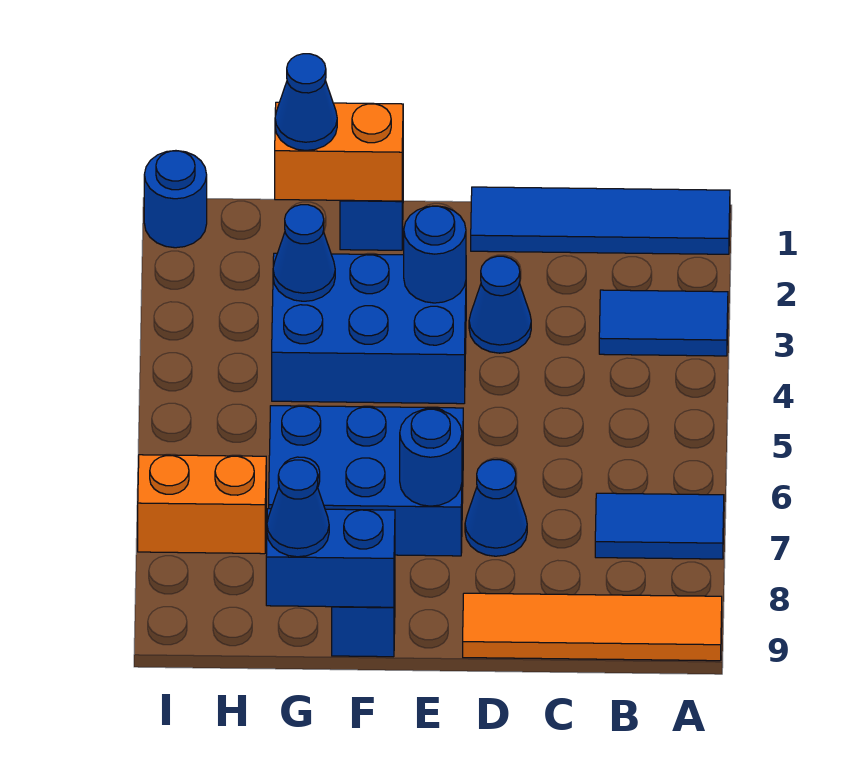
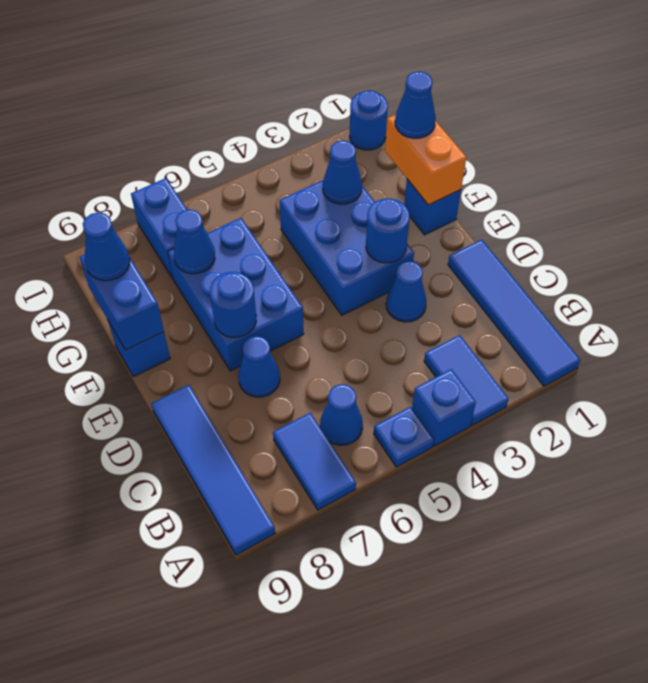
none -> blue brick A4 level 1
none -> blue plate A5 level 1
orange tile A9:D9 level 1 -> blue tile A9:D9 level 1
none -> blue cone B6 level 1
none -> blue cone G7 level 2
orange brick H7:I7 level 1 -> blue brick H7:I7 level 1

